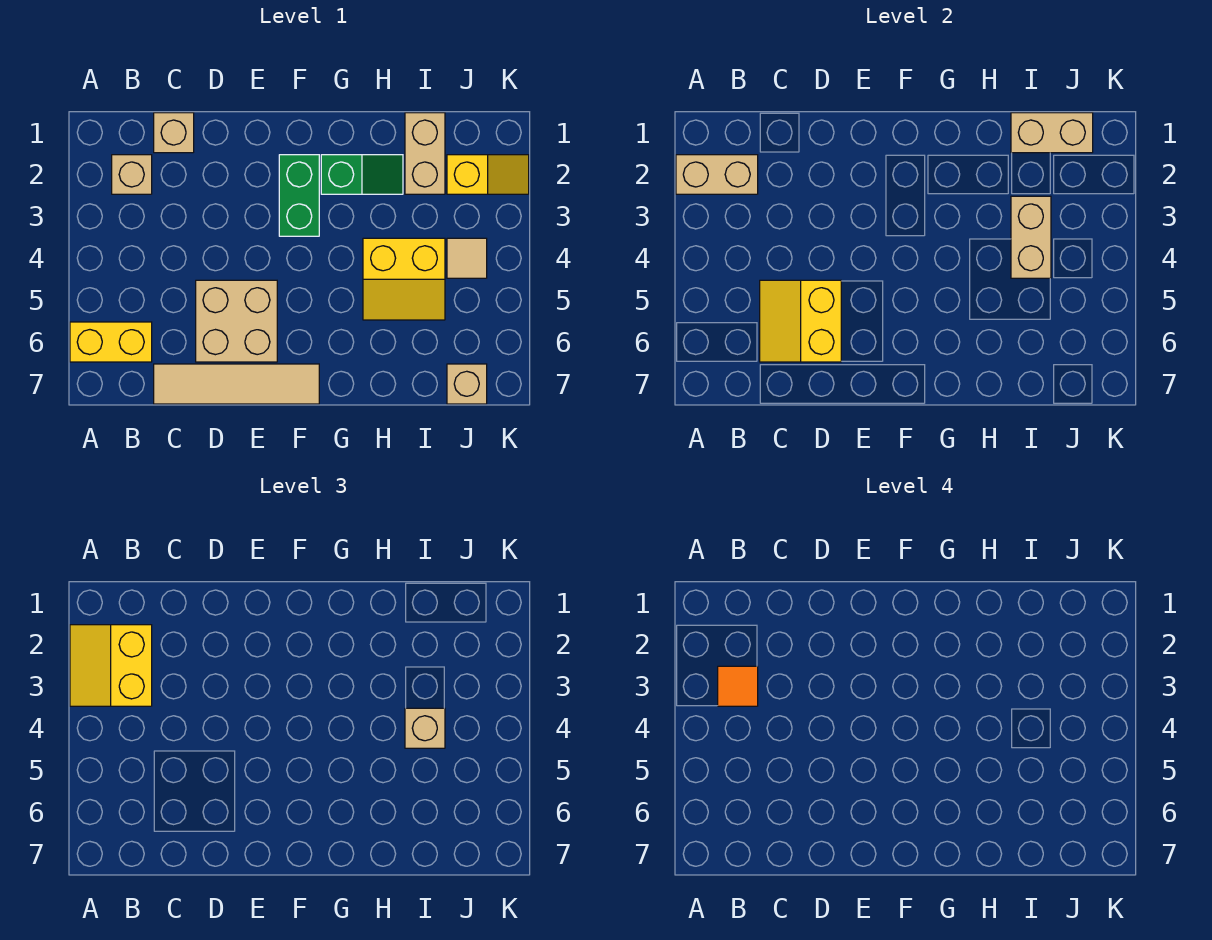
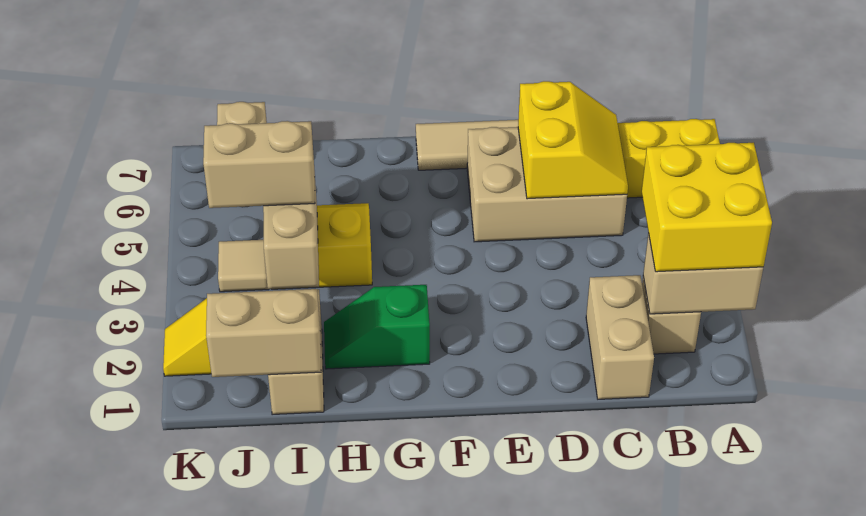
yellow slope A2:B3 level 3 top B -> yellow brick A2:B3 level 3
orange tile B3 level 4 -> none
tan brick C1 level 1 -> tan brick C1:C2 level 1
tan brick D5:E6 level 1 -> tan brick C5:E6 level 1
green brick F2:F3 level 1 -> none
tan brick I4 level 3 -> tan brick I4:J4 level 3

